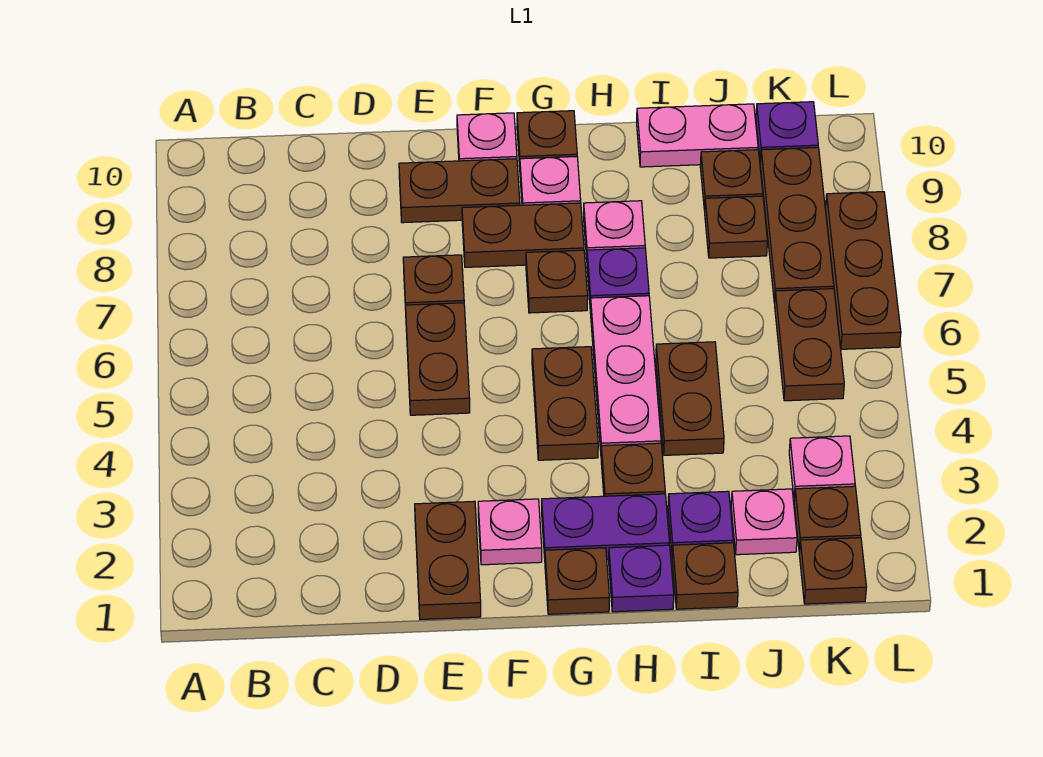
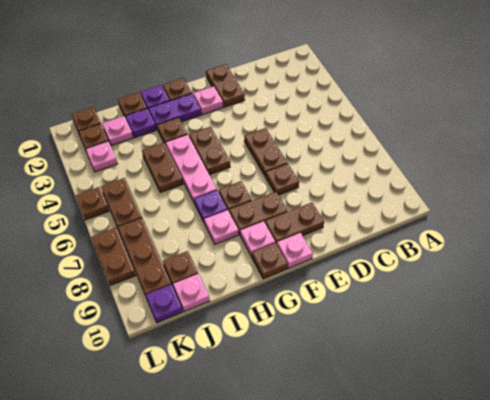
pink plate I10:J10 level 1 -> pink plate J10 level 1
brown plate J8 level 1 -> brown plate L5 level 1
brown plate L6:L8 level 1 -> brown plate L7:L8 level 1

